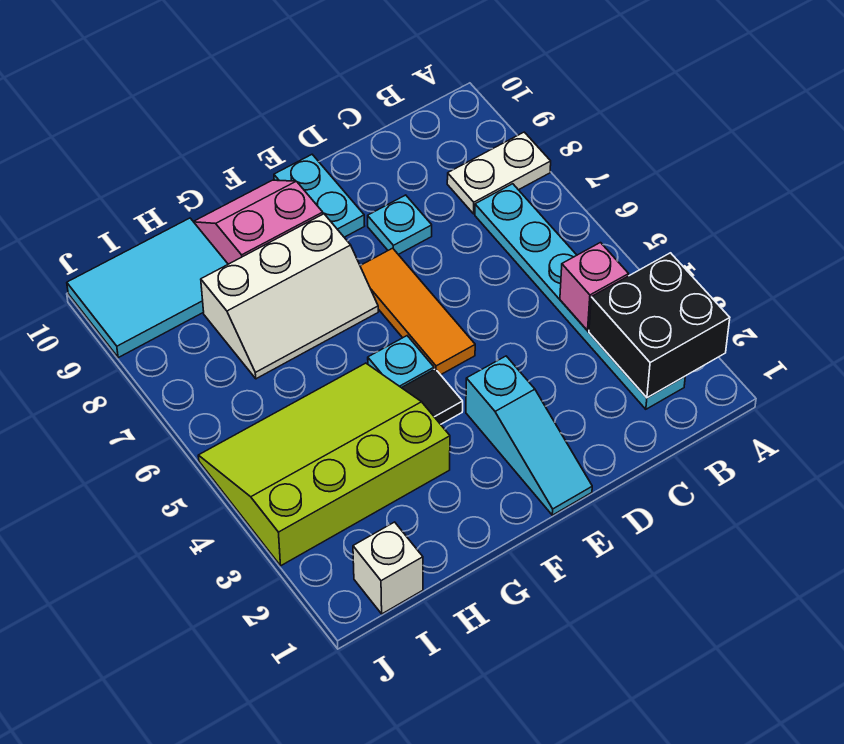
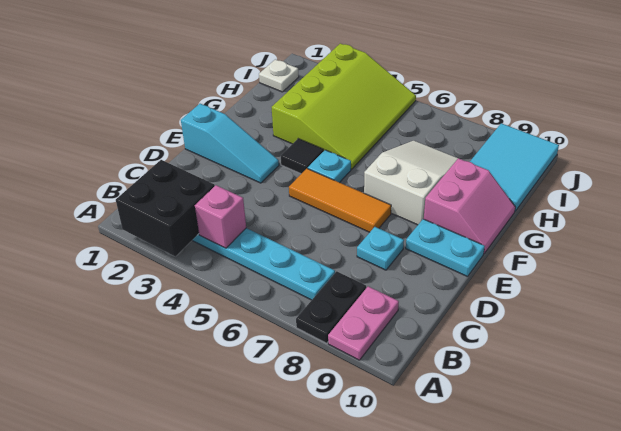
white plate A8:B8 level 1 -> black plate A8:B8 level 1
none -> pink plate A9:B9 level 1
cyan slope E1:E3 level 1 top 3 -> cyan slope E1:E3 level 1 top 1
white slope F7:H8 level 1 top 8 -> white slope F7:H8 level 1 top F
white brick I1 level 1 -> white plate I1 level 1

